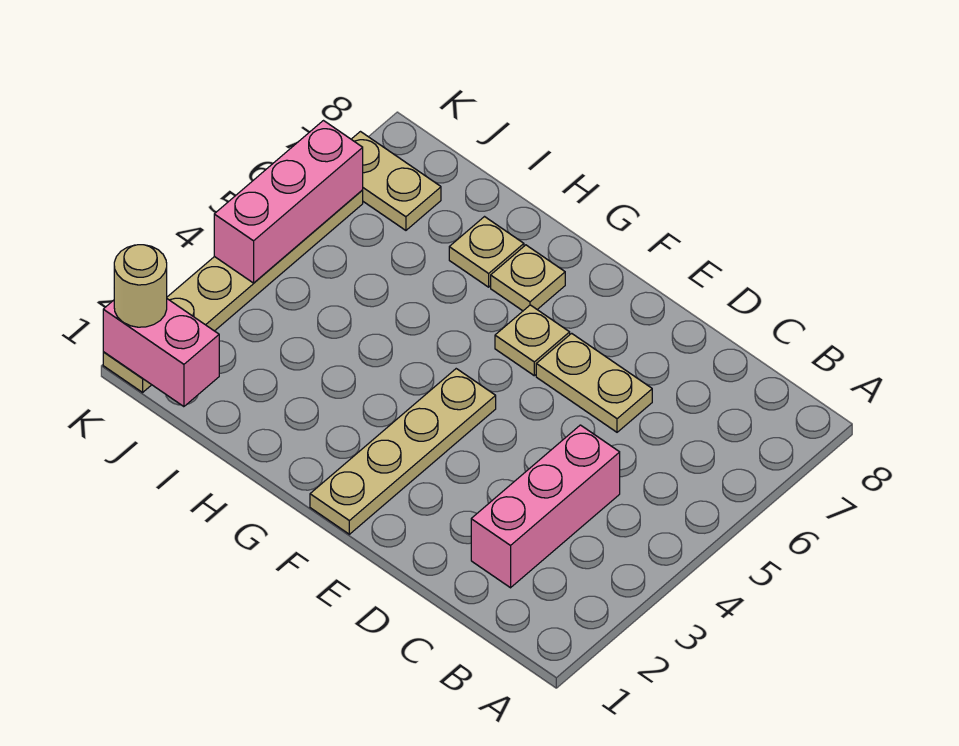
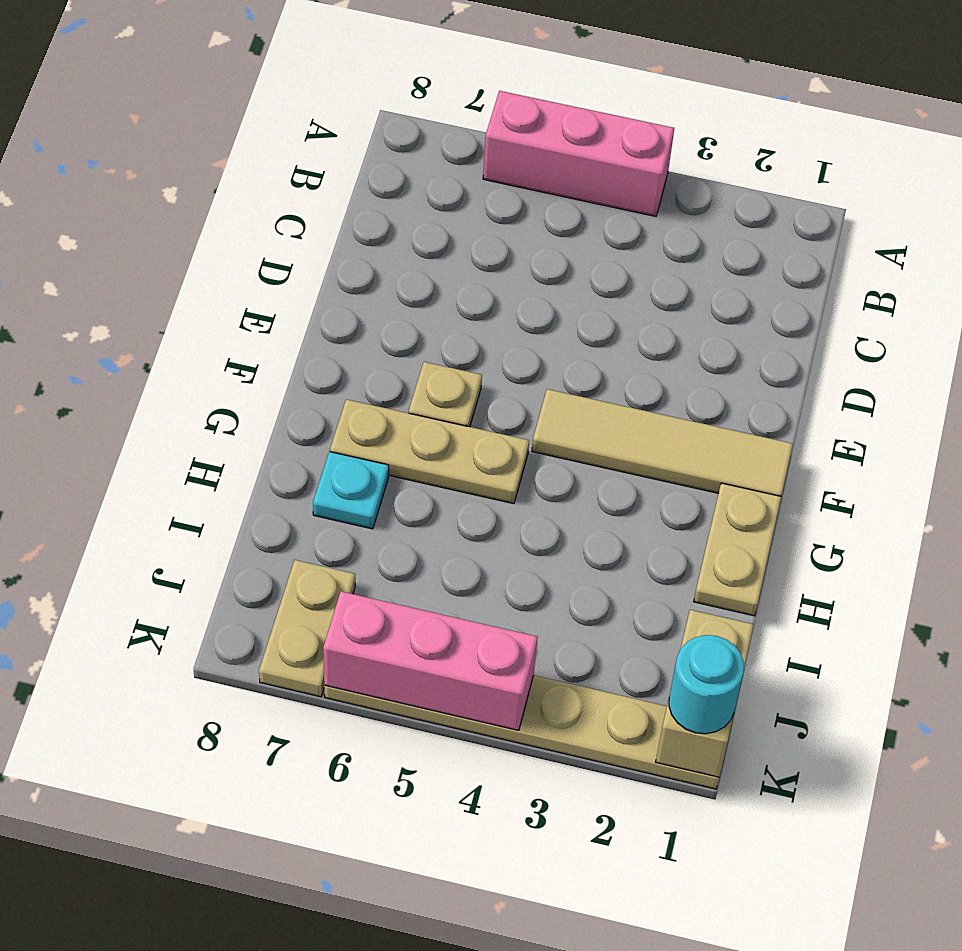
pink brick C2:C4 level 1 -> pink brick A4:A6 level 1
tan plate D6:E6 level 1 -> tan plate G1:H1 level 1
tan plate F1:F4 level 1 -> tan tile F1:F4 level 1
tan plate G7 level 1 -> tan plate G5:G7 level 1
tan plate H7 level 1 -> cyan plate H7 level 1
pink brick J1:K1 level 2 -> tan brick J1:K1 level 2
tan round brick K1 level 3 -> cyan round brick K1 level 3

